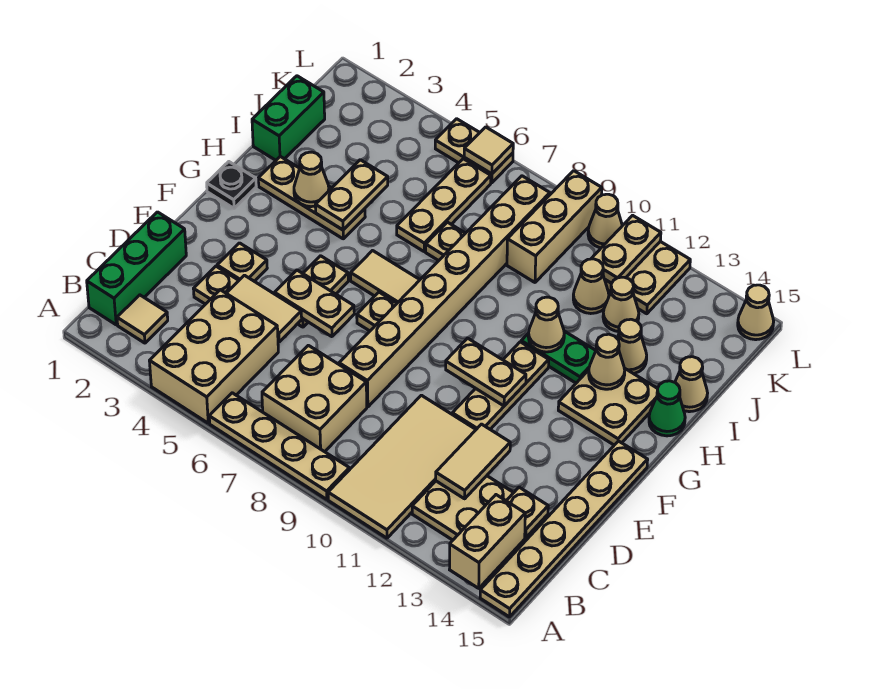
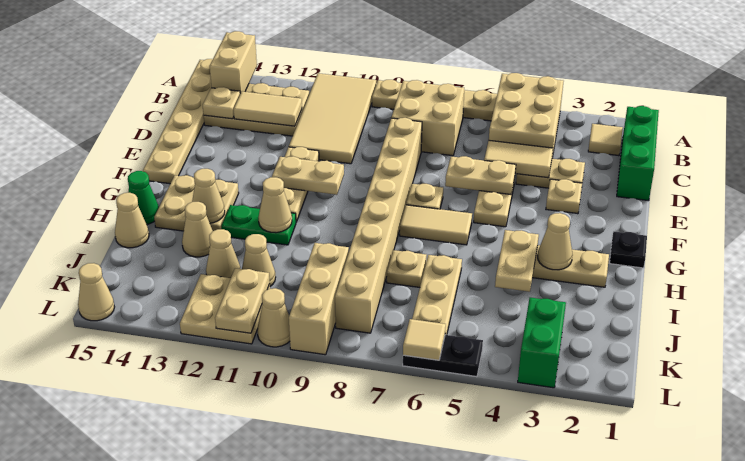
tan tile C12:D12 level 2 -> tan tile C12:C13 level 2
green brick I1:J1 level 1 -> green brick K3:L3 level 1
tan plate L5:L6 level 1 -> black plate L5:L6 level 1

